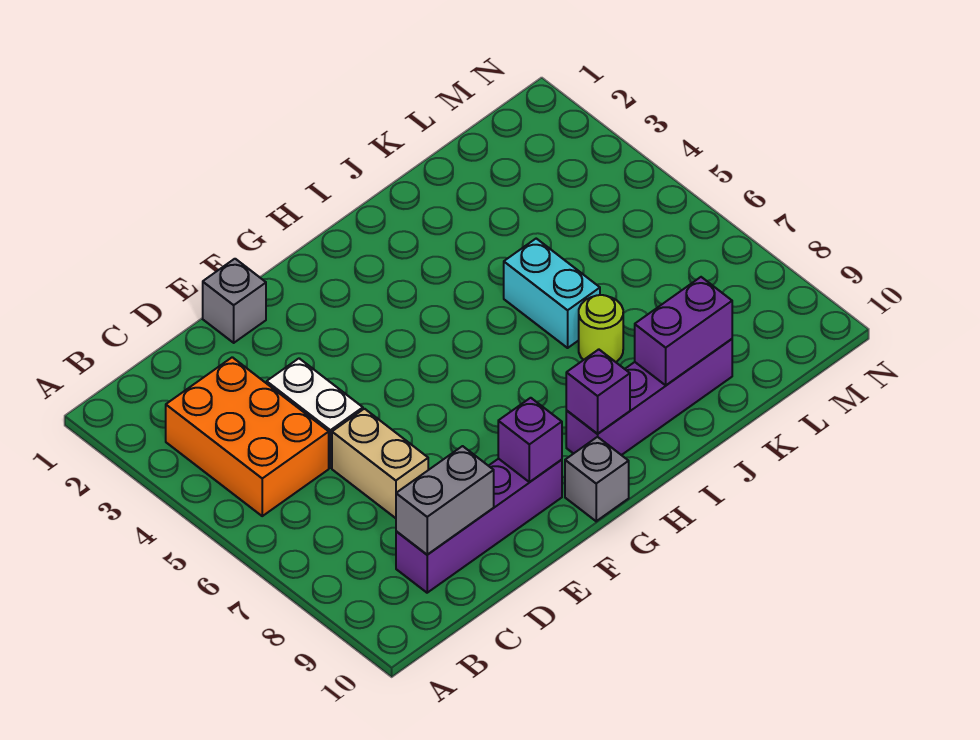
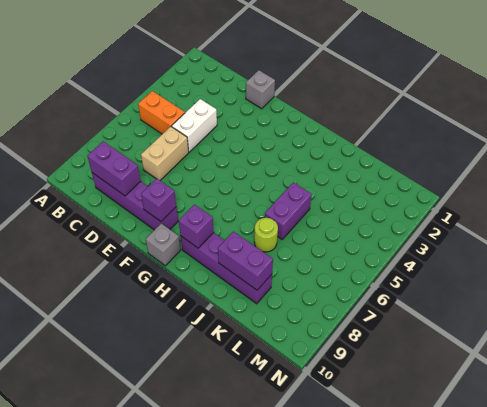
orange brick B3:C5 level 1 -> orange brick B5:C5 level 1
grey brick C9:D9 level 2 -> purple brick C9:D9 level 2
cyan brick J5:J6 level 1 -> purple brick J5:J6 level 1

